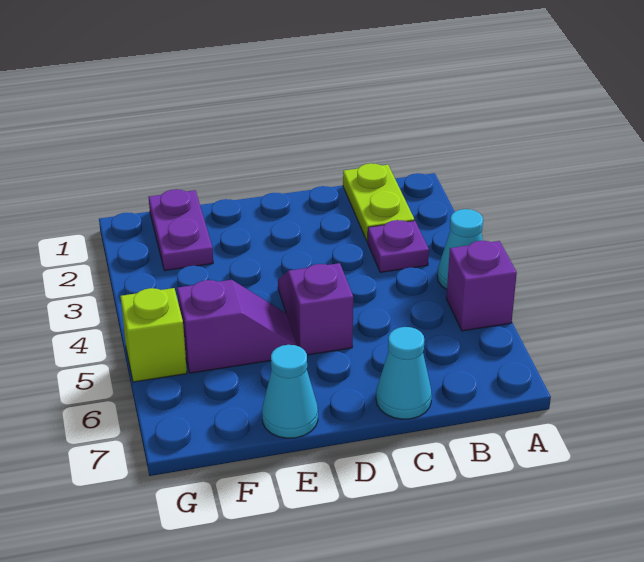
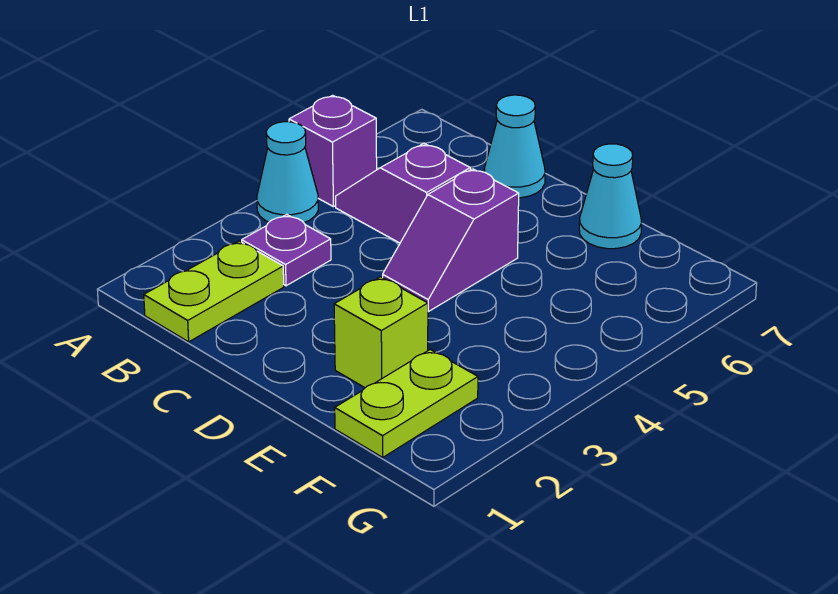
purple slope E5:F5 level 1 top F -> purple slope B5:C5 level 1 top C
purple plate F1:F2 level 1 -> lime plate F1:F2 level 1
lime brick G5 level 1 -> lime brick E2 level 1

